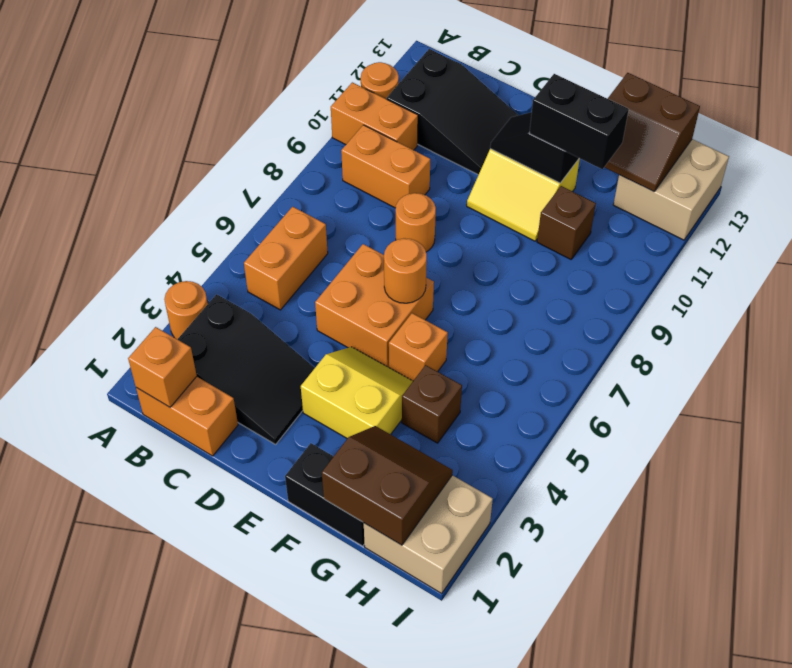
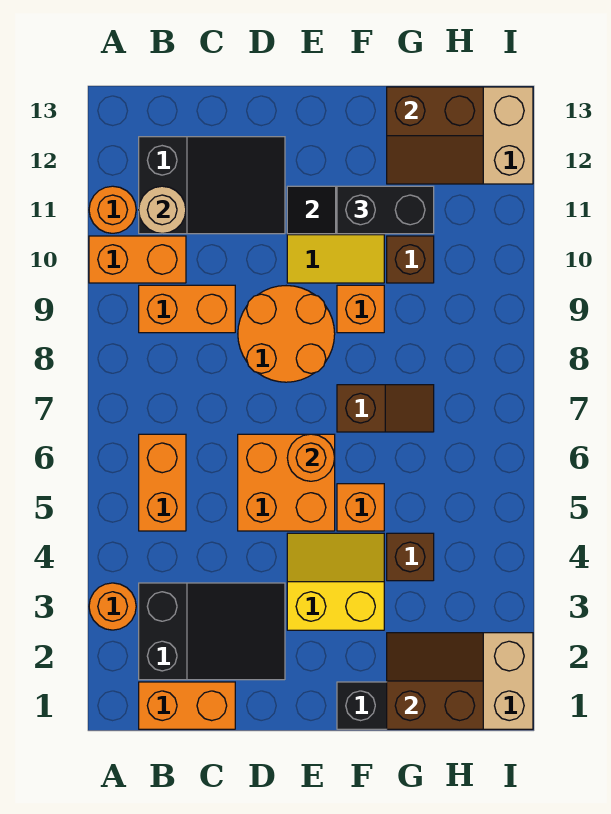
orange brick B1 level 2 -> orange brick F9 level 1
none -> tan round brick B11 level 2
orange round brick D8 level 1 -> orange round brick D8:E9 level 1
none -> brown slope F7:G7 level 1 top F

